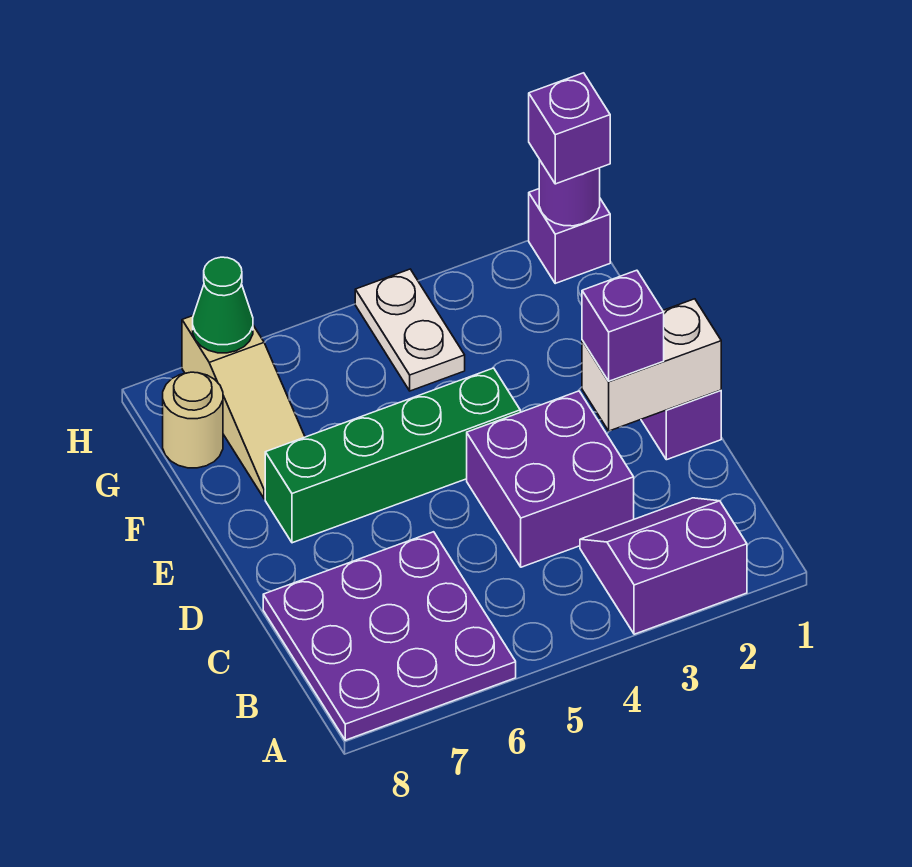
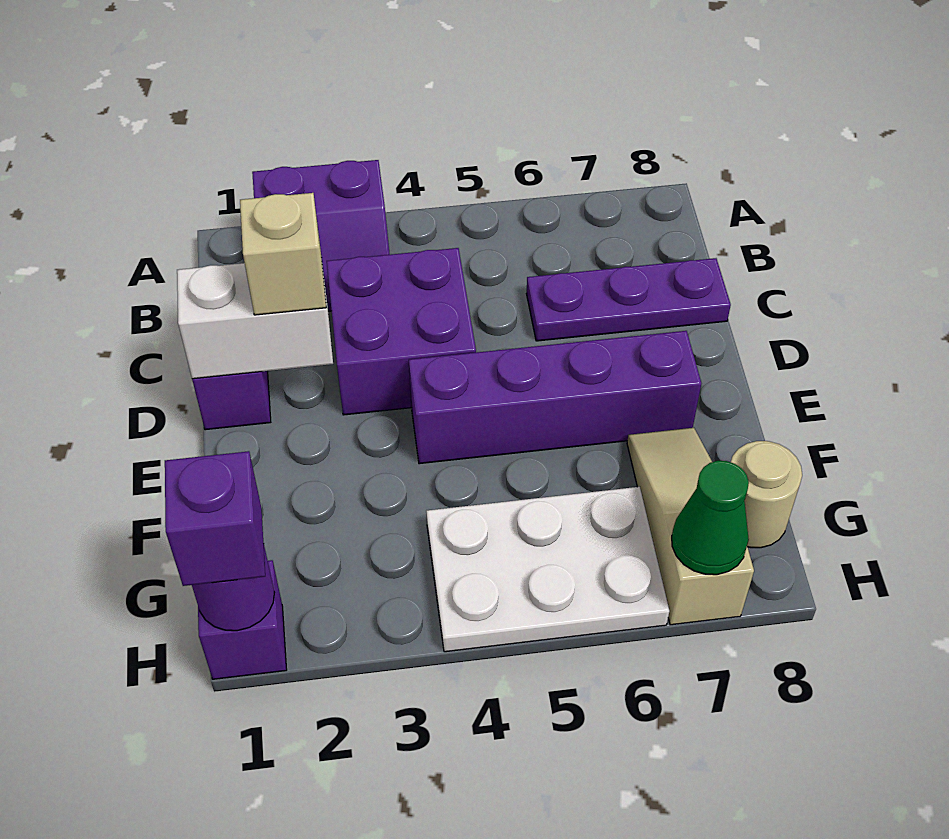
purple plate A6:C8 level 1 -> purple plate C6:C8 level 1
purple brick D2 level 3 -> tan brick D2 level 3
green brick E4:E7 level 1 -> purple brick E4:E7 level 1
white plate G4:H4 level 1 -> white plate G4:H6 level 1

